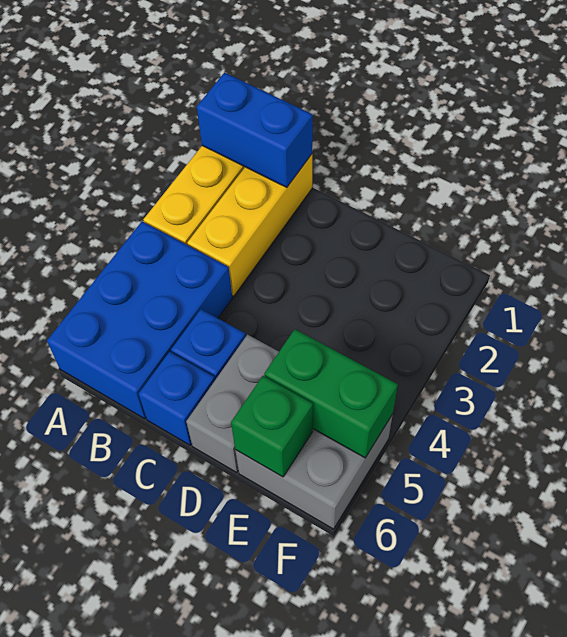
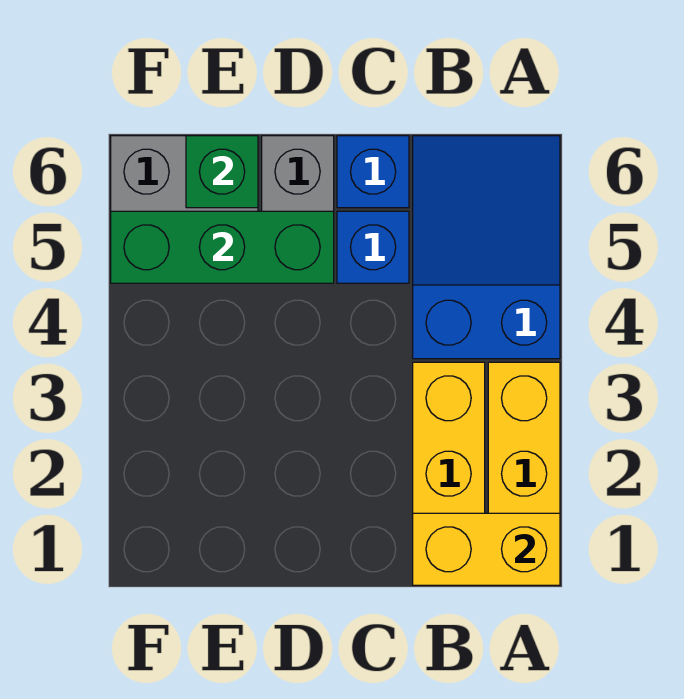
blue brick A1:B1 level 2 -> yellow brick A1:B1 level 2
blue brick A4:B6 level 1 -> blue slope A4:B6 level 1 top 4
green brick E5:F5 level 2 -> green brick D5:F5 level 2

